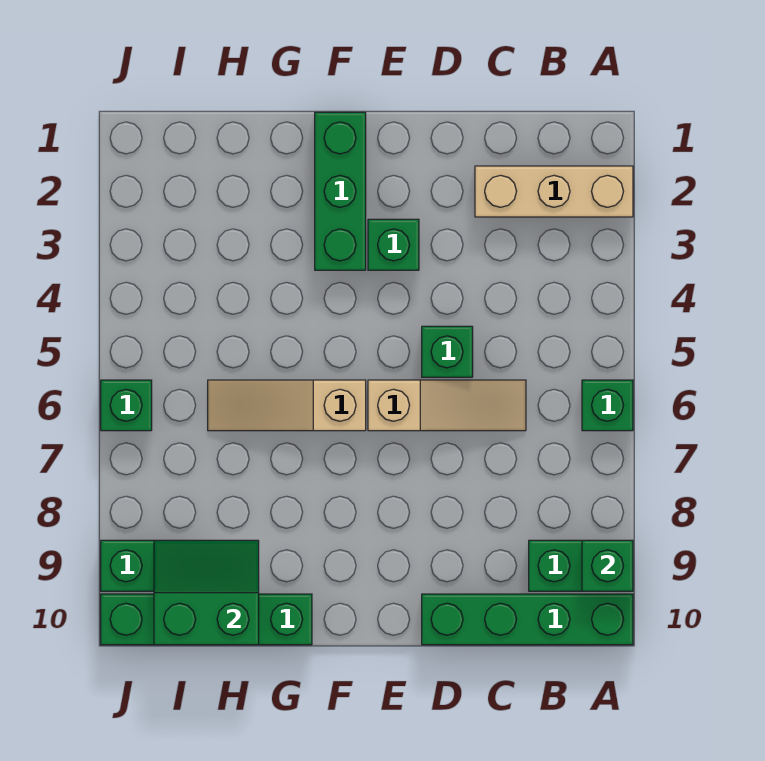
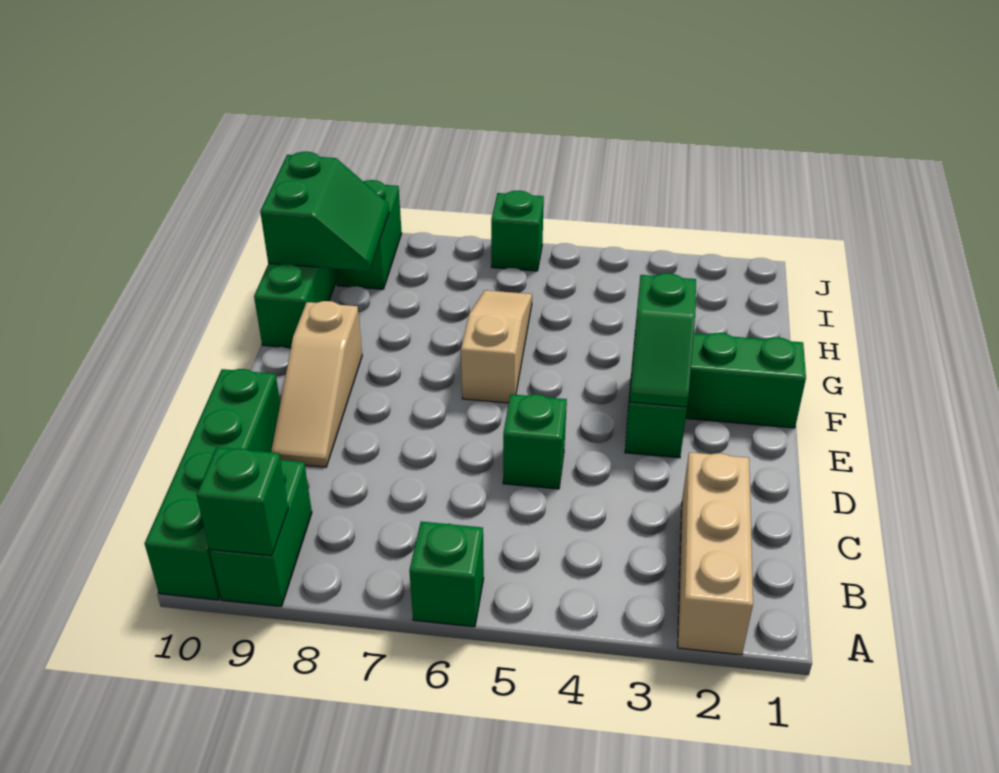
tan slope C6:E6 level 1 top E -> tan slope D9:F9 level 1 top F
none -> green slope E3:F3 level 2 top F

